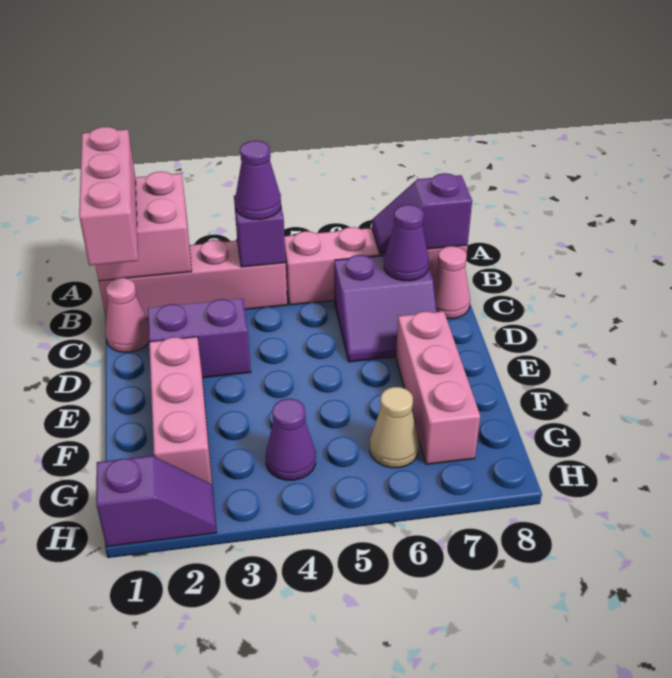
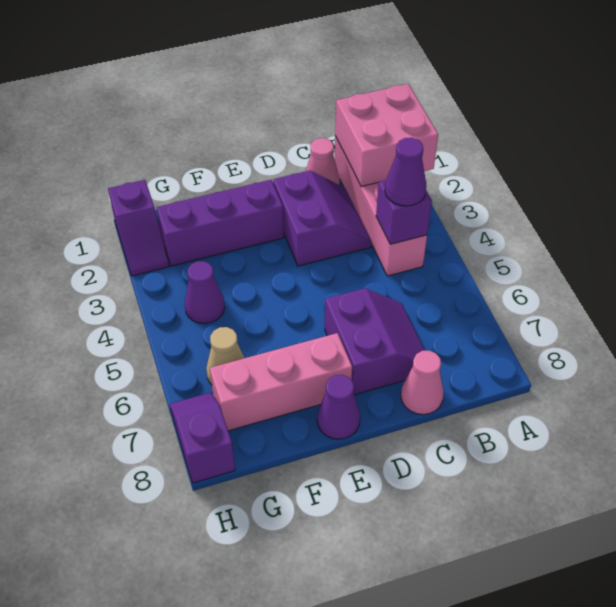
pink brick A1:C1 level 3 -> none
pink brick B5:B8 level 1 -> none
purple slope B7:B8 level 2 top 8 -> purple slope H7:H8 level 1 top 8
purple slope C6:D7 level 1 top C -> purple slope C6:D7 level 1 top D
purple cone C7 level 2 -> purple cone E8 level 1
pink brick E2:G2 level 1 -> purple brick E2:G2 level 1

